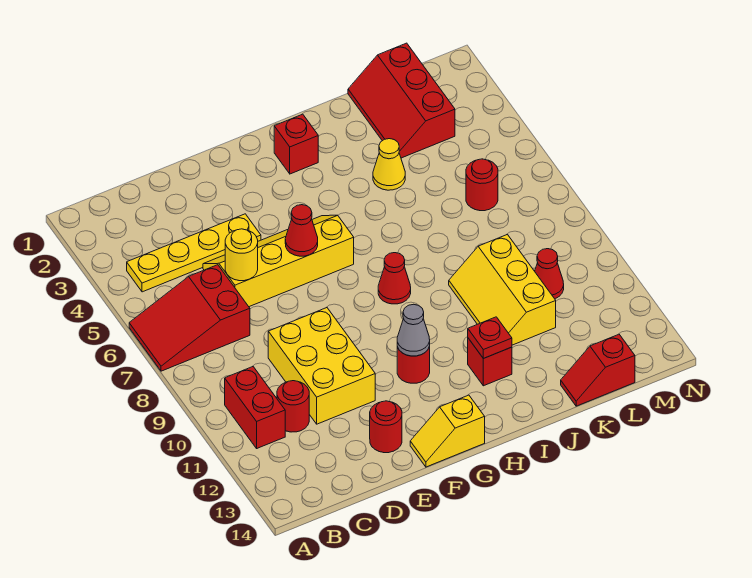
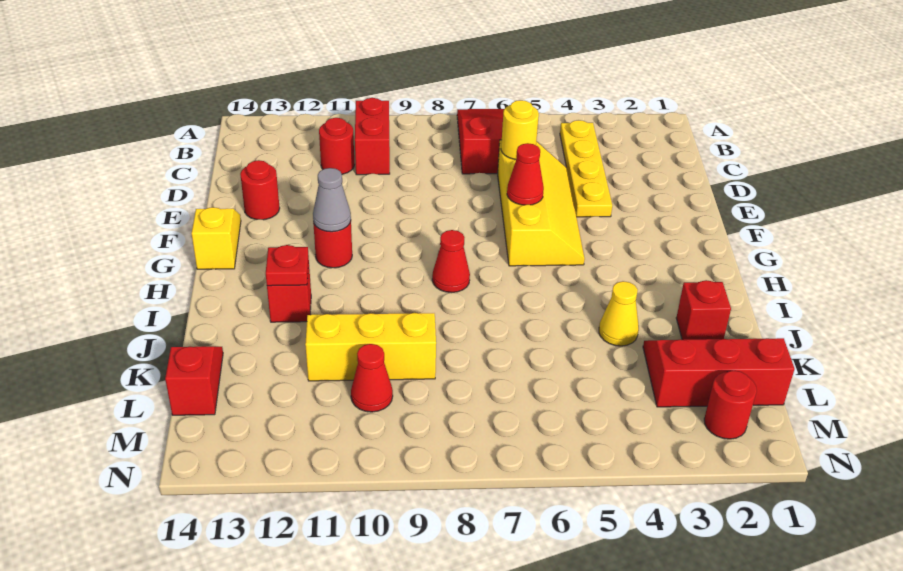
red brick B10:B11 level 1 -> red brick B10:C10 level 1
yellow brick D9:E11 level 1 -> none
red brick H2 level 1 -> red brick J2 level 1
red round brick L6 level 1 -> red round brick M2 level 1

